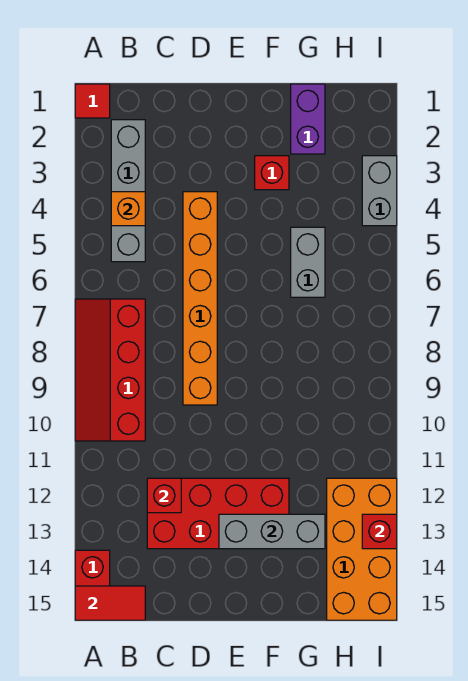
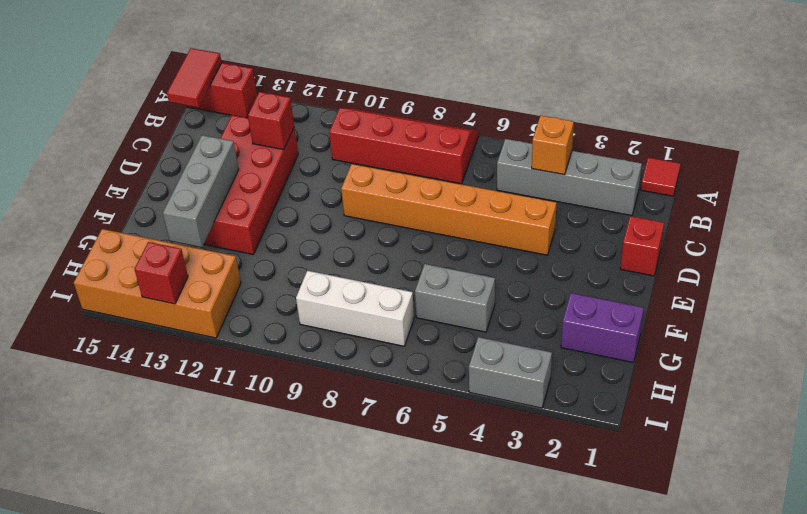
red brick F3 level 1 -> red brick D1 level 1
none -> white brick H7:H9 level 1

